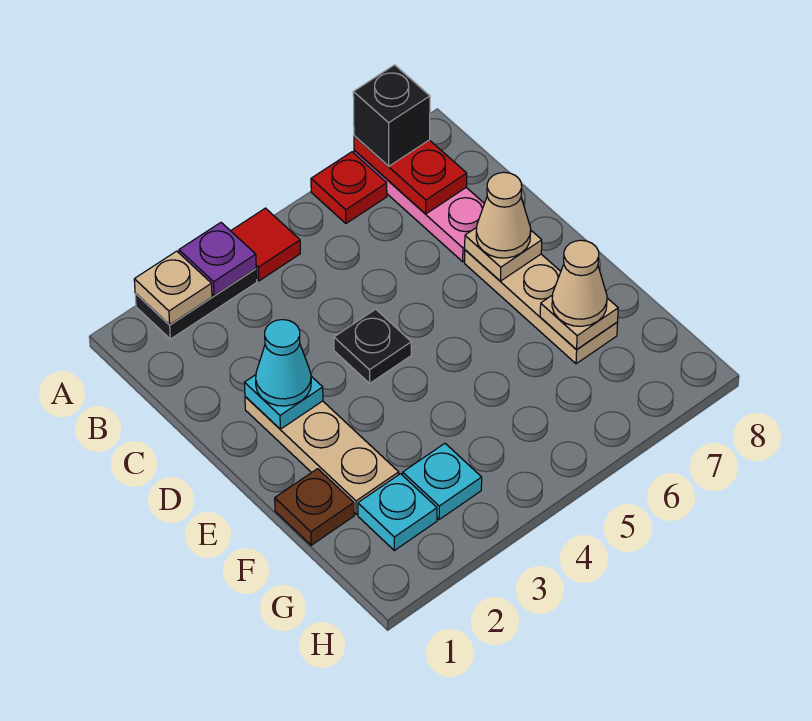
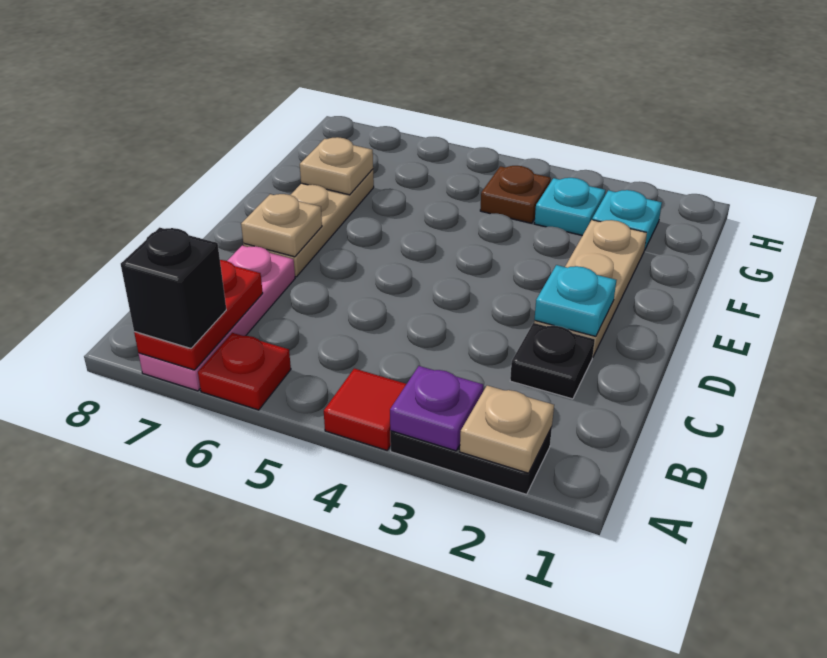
cyan cone D2 level 3 -> none
black plate D4 level 1 -> black plate C2 level 1
tan cone D7 level 3 -> none
brown plate F1 level 1 -> brown plate G4 level 1
tan cone F7 level 3 -> none

